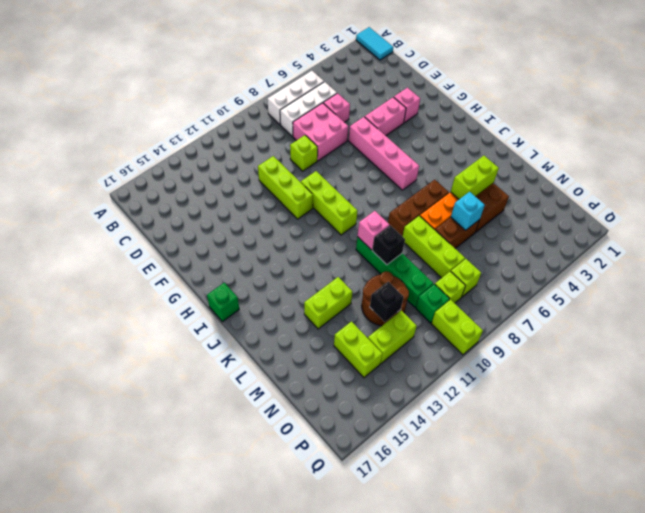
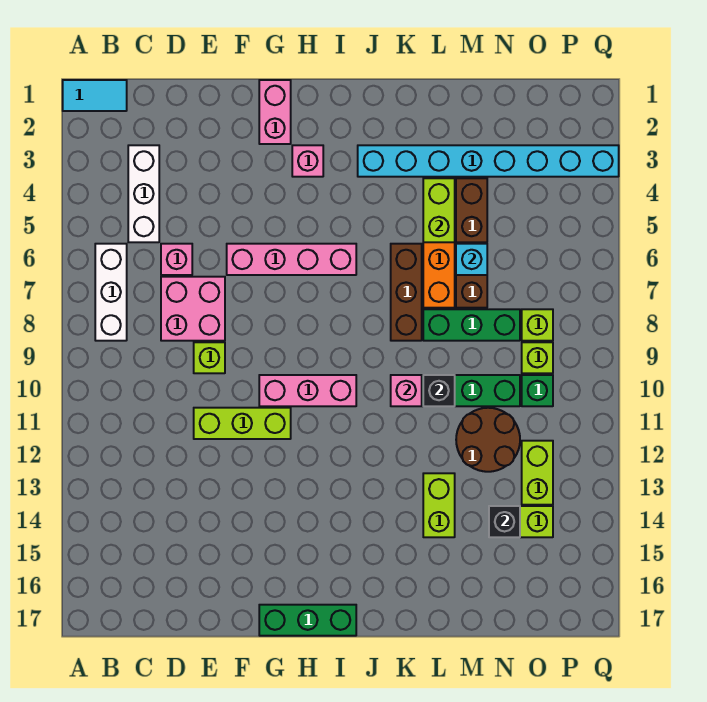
white brick C6:C8 level 1 -> white brick C3:C5 level 1
pink brick F3 level 1 -> pink brick H3 level 1
pink brick F4:F5 level 1 -> pink brick G1:G2 level 1
lime brick G10:I10 level 1 -> pink brick G10:I10 level 1
green brick I17 level 1 -> green brick G17:I17 level 1
none -> cyan brick J3:Q3 level 1
lime brick L8:N8 level 1 -> green brick L8:N8 level 1
black brick N12 level 2 -> black brick N14 level 2
lime brick P10:Q10 level 1 -> none

